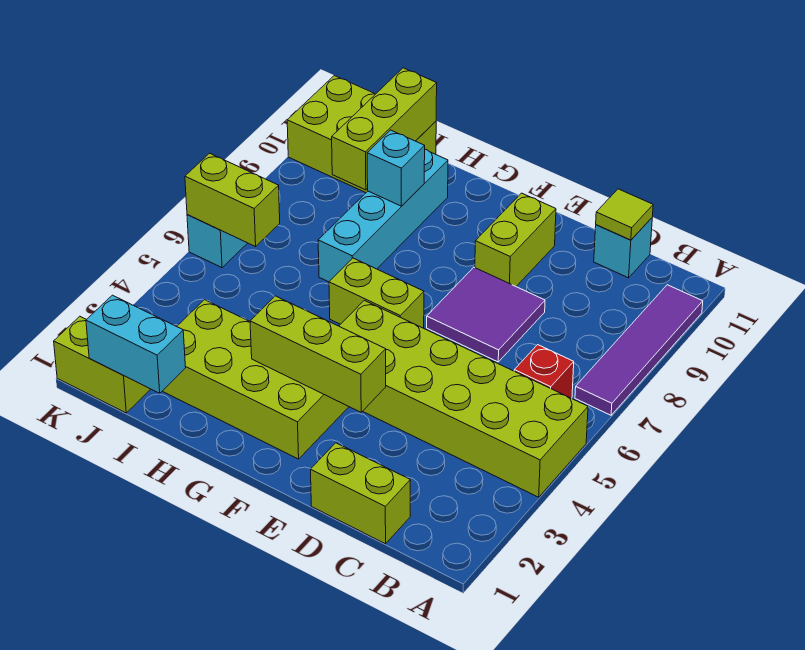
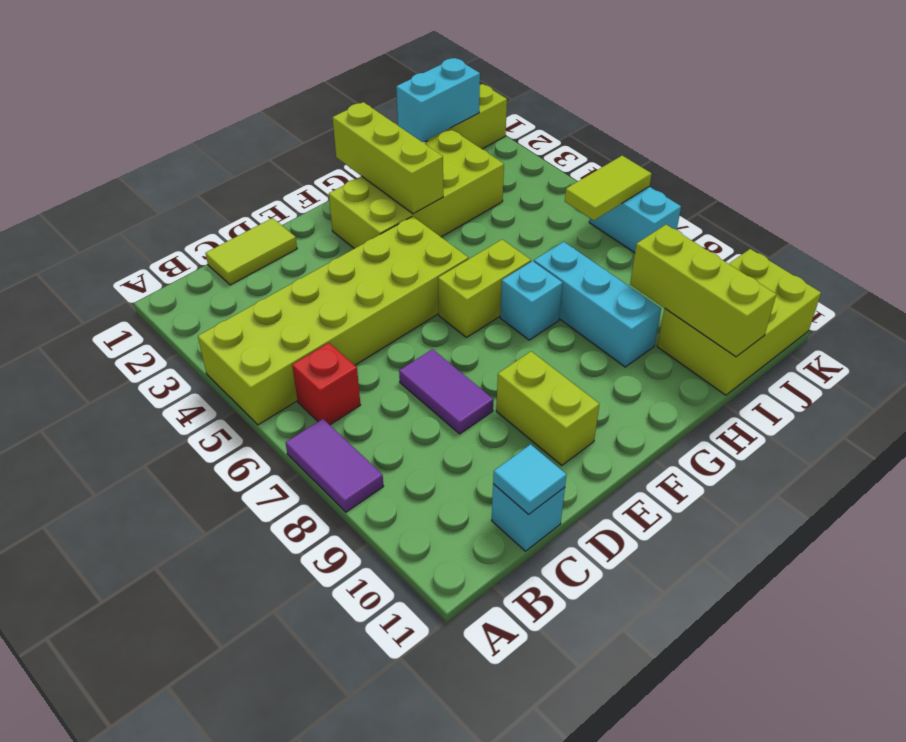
purple tile A7:A10 level 1 -> purple tile A7:A8 level 1
lime brick C1:D1 level 1 -> lime tile C1:D1 level 1
lime tile C11 level 2 -> cyan tile C11 level 2
purple tile D7:E8 level 1 -> purple tile D7:D8 level 1
lime brick E3:G3 level 2 -> lime brick G1:G3 level 2
cyan brick H7:H10 level 1 -> cyan brick H7:H9 level 1
cyan brick H9 level 2 -> cyan brick G7 level 1
lime brick J6:K6 level 2 -> lime tile J6:K6 level 2

